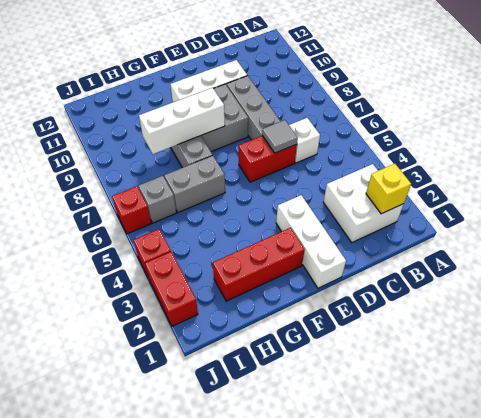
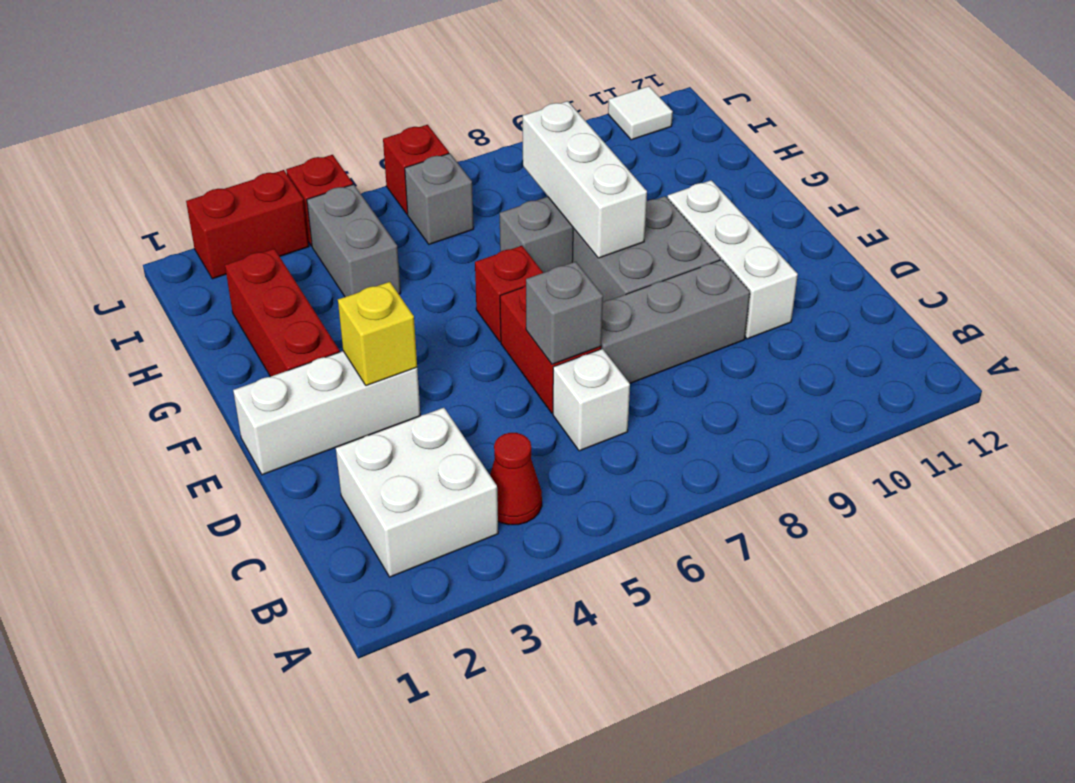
yellow brick B2 level 2 -> yellow brick E3 level 2
none -> red cone B4 level 1
grey tile D6 level 2 -> grey brick D6 level 2
none -> red brick F6 level 1
grey brick G6:H6 level 1 -> grey brick H4:I4 level 1
none -> white tile J11 level 1

